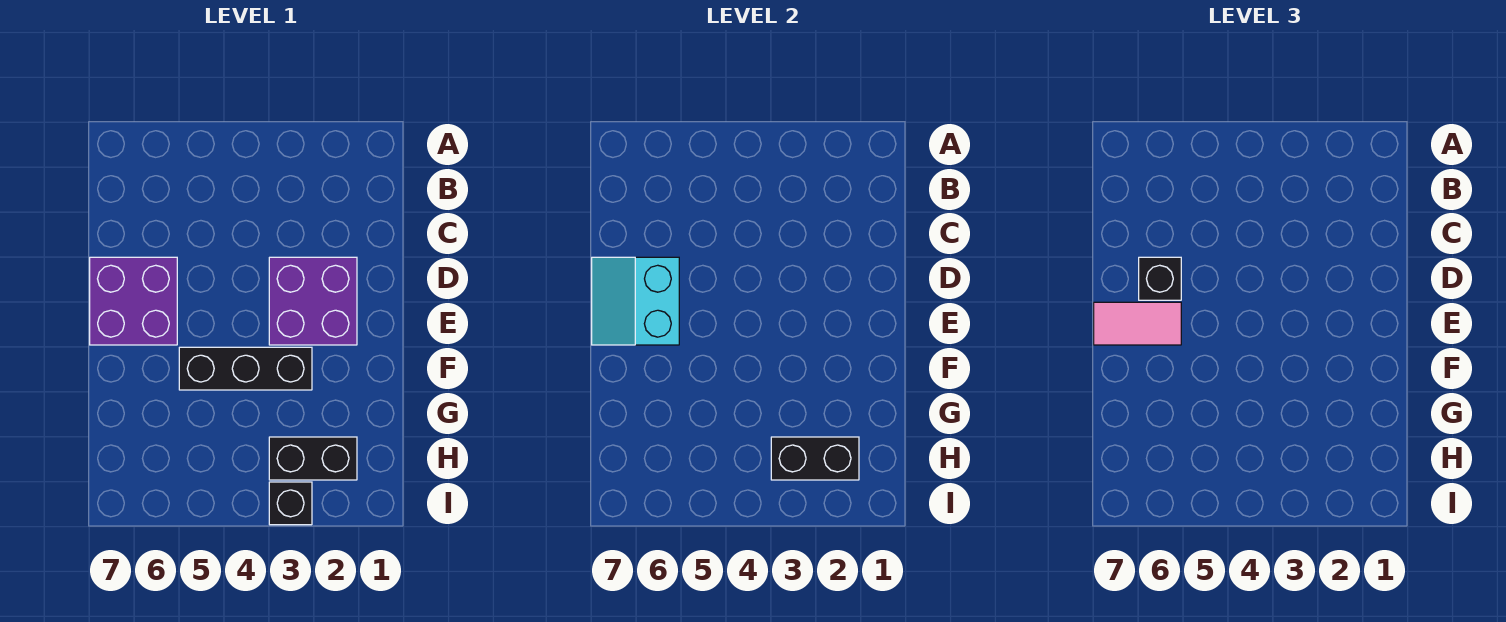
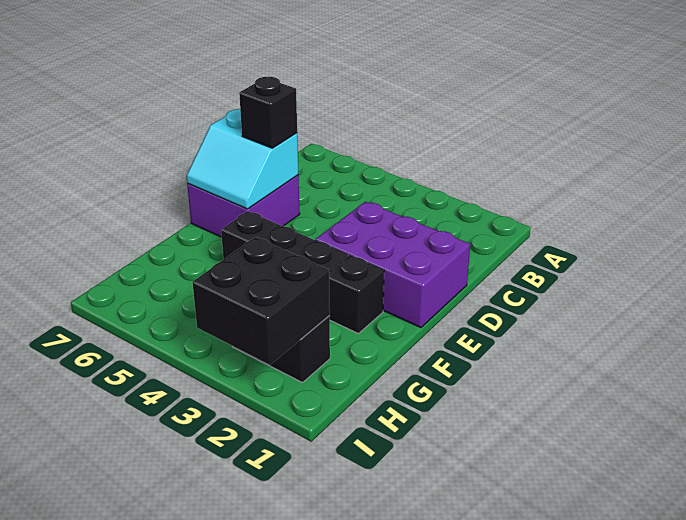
purple brick D2:E3 level 1 -> purple brick D1:E3 level 1
cyan slope D6:E7 level 2 top 6 -> cyan slope D6:E7 level 2 top D
pink tile E6:E7 level 3 -> none
black brick H2:H3 level 2 -> black brick H2:I3 level 2
black brick I3 level 1 -> black brick F2 level 1

